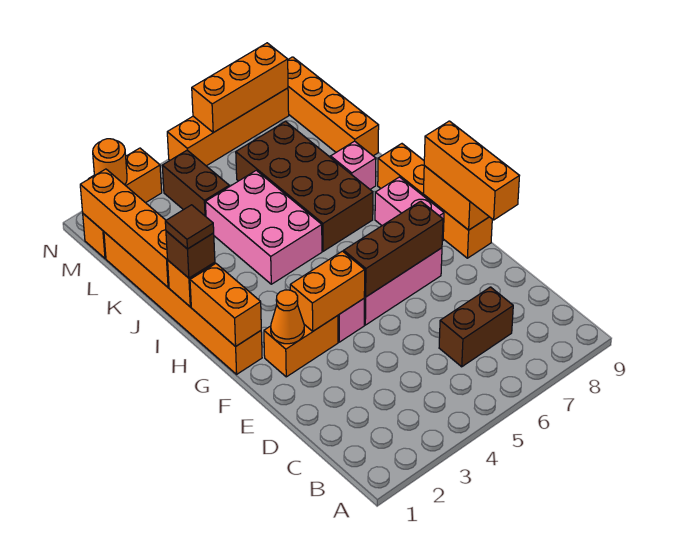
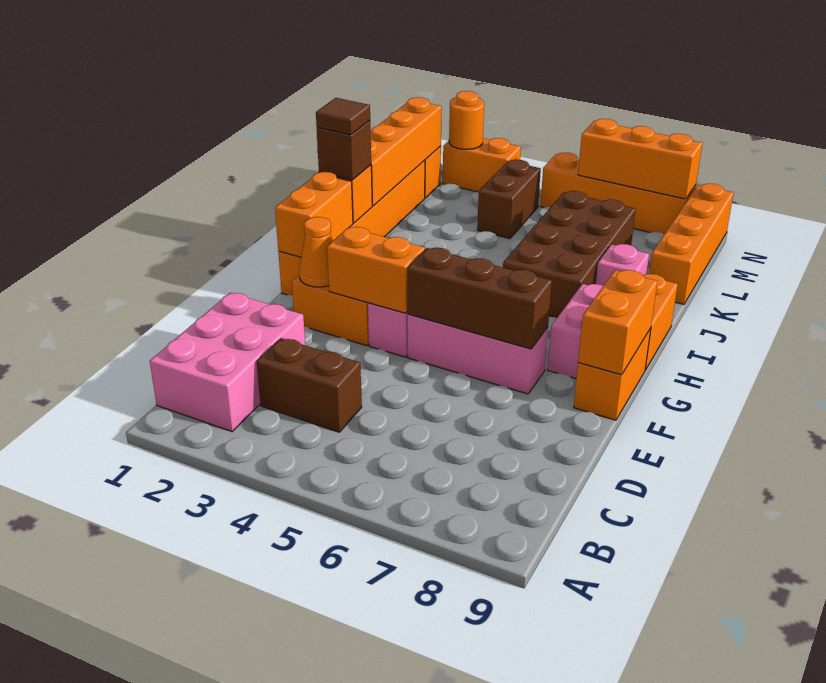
brown brick C6:C7 level 1 -> brown brick C3:C4 level 1
orange brick E9:G9 level 3 -> none
pink brick I4:K5 level 1 -> pink brick B1:D2 level 1

